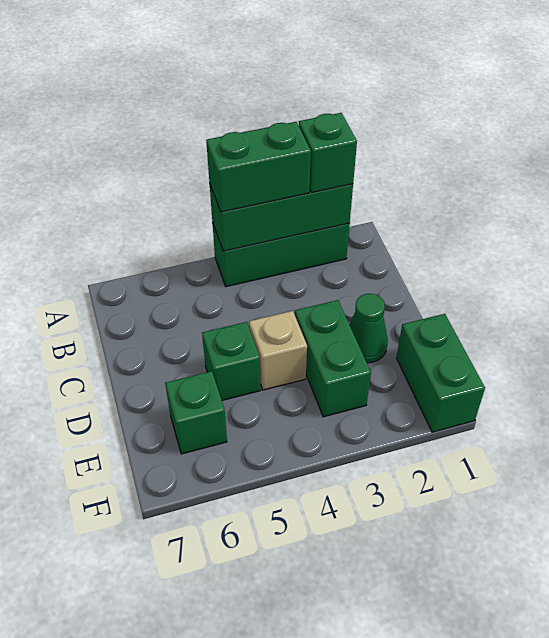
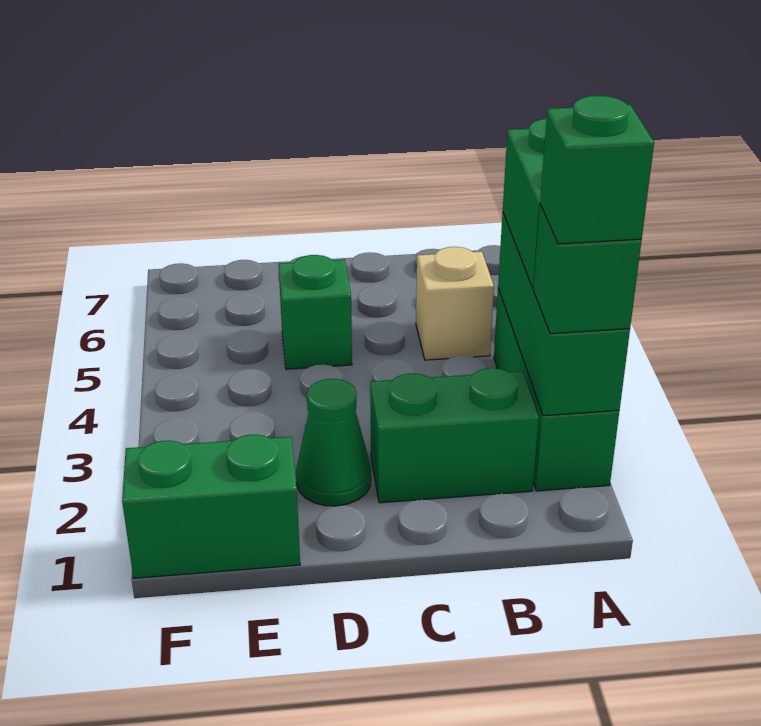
green brick D3:E3 level 1 -> green brick B2:C2 level 1
tan brick D4 level 1 -> tan brick B5 level 1
green brick E6 level 1 -> green brick A2 level 4

